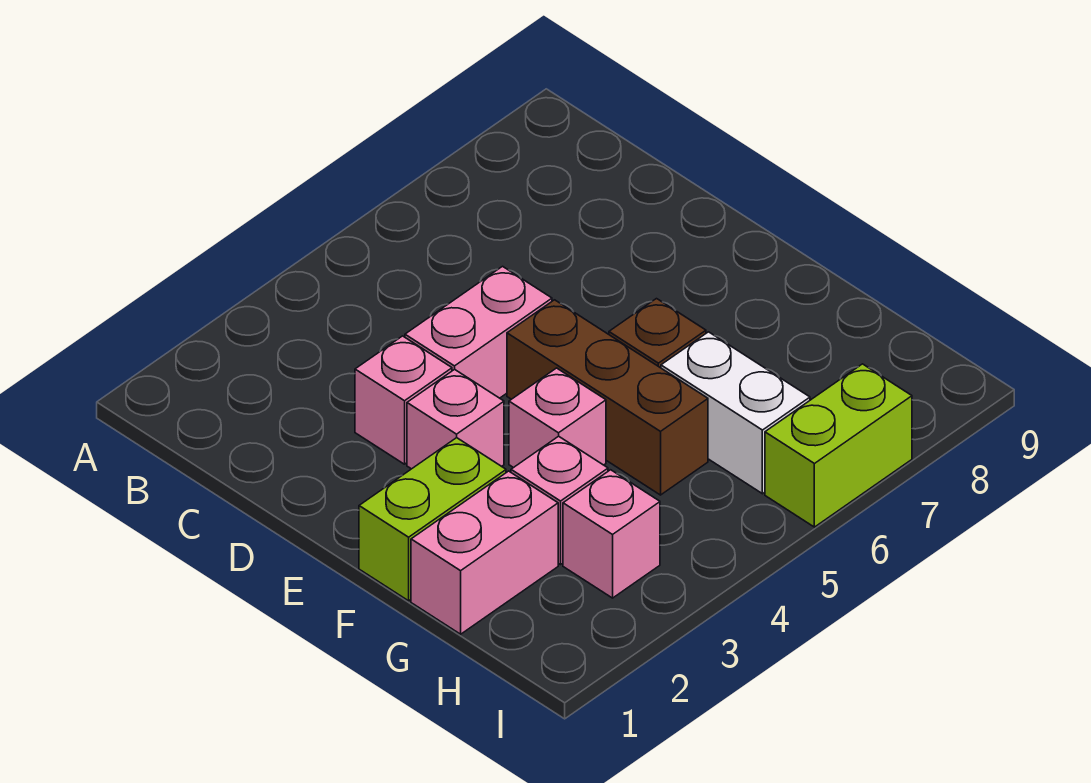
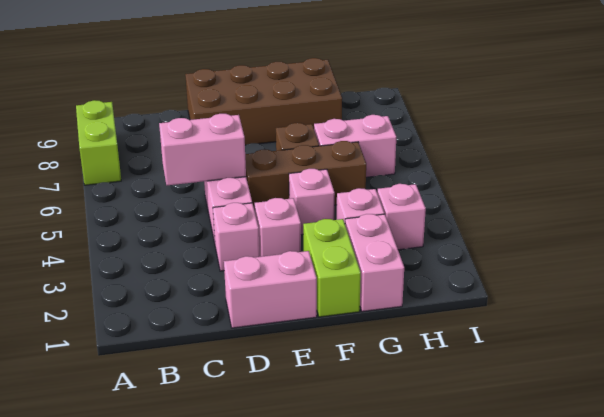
none -> pink brick C5:D5 level 2
none -> pink brick D1:E1 level 1
none -> brown brick D8:G9 level 1
white brick G6:H6 level 1 -> pink brick G6:H6 level 1
lime brick I6:I7 level 1 -> lime brick A7:A8 level 1

